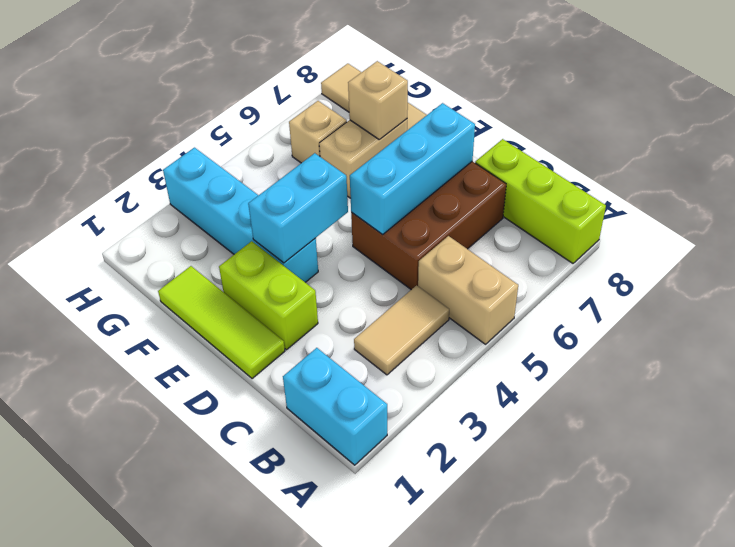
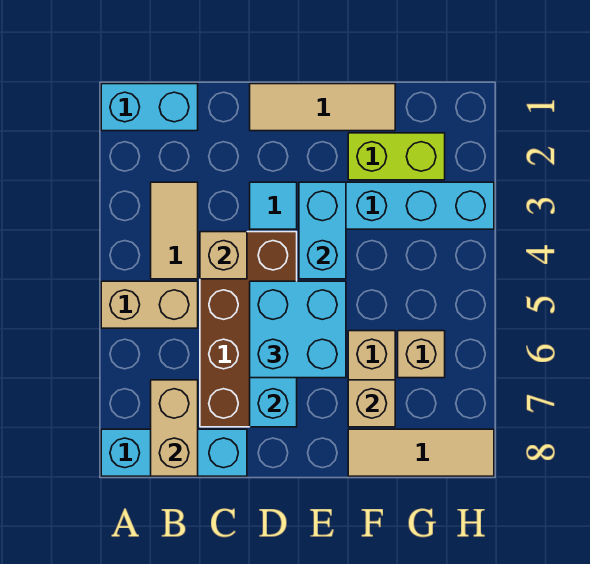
lime brick A8:C8 level 1 -> cyan brick A8:C8 level 1
none -> tan brick B7:B8 level 2
none -> tan brick C4 level 2
brown brick C5:D7 level 1 -> brown brick C4:D7 level 1
lime tile D1:F1 level 1 -> tan tile D1:F1 level 1
lime brick D2:E2 level 1 -> lime brick F2:G2 level 1
none -> cyan tile D3 level 1
none -> cyan brick D5:E6 level 3

